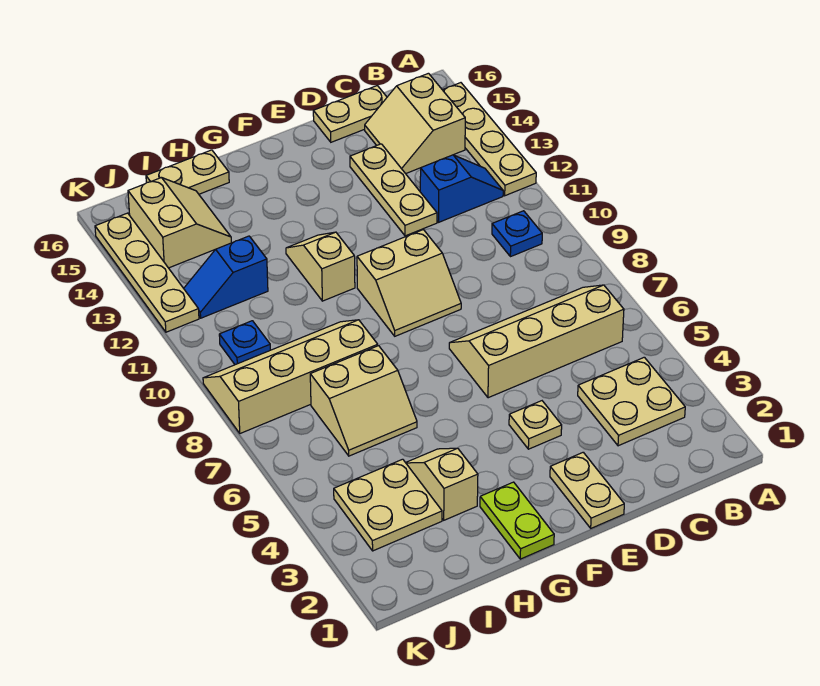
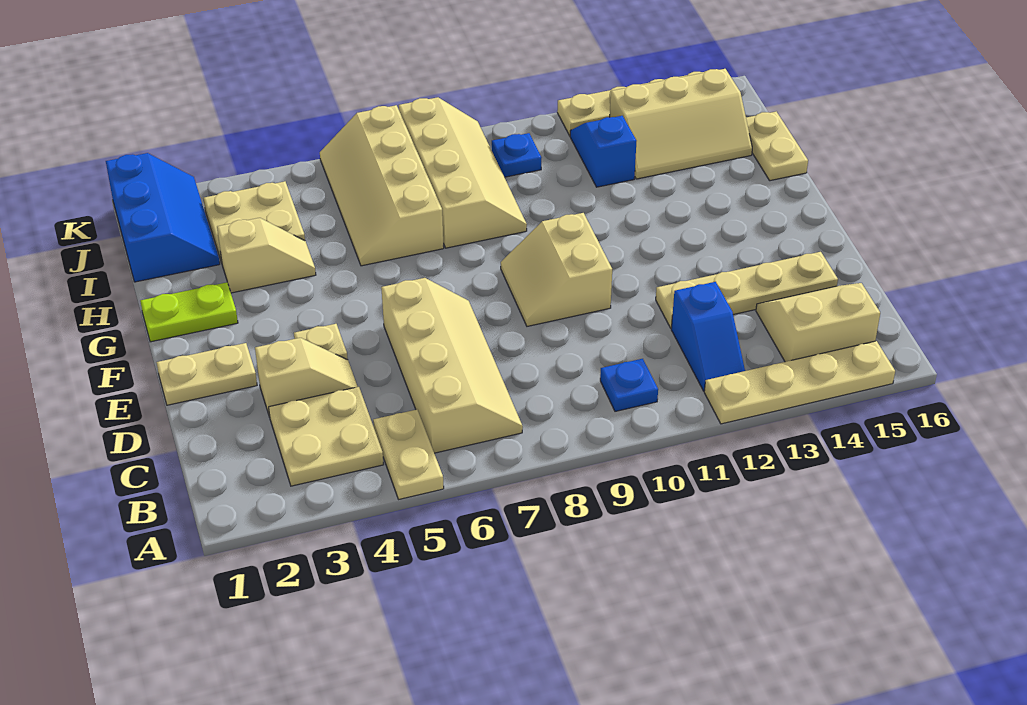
tan plate C16:D16 level 1 -> tan plate A5:B5 level 1
tan plate D12:D14 level 1 -> tan plate D12:D15 level 1
tan slope G11:G12 level 1 top 11 -> tan slope D3:D4 level 1 top 3
tan slope H6:I7 level 1 top 7 -> tan slope H6:K7 level 1 top 7
none -> blue slope I1:K2 level 1 top 1
tan slope I14:J15 level 1 top J -> tan slope I13:J15 level 1 top J

